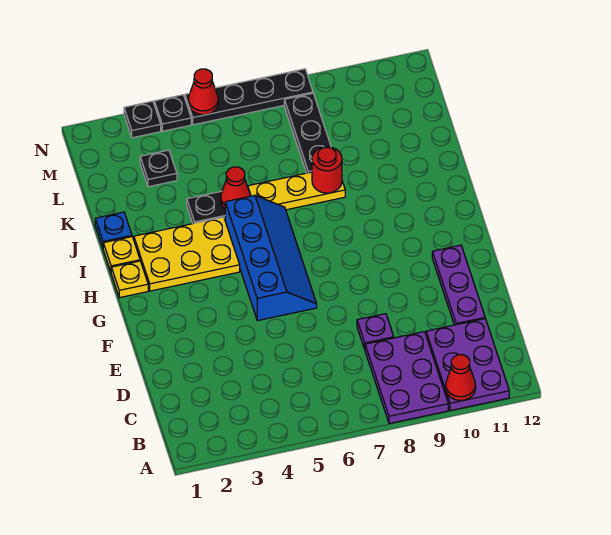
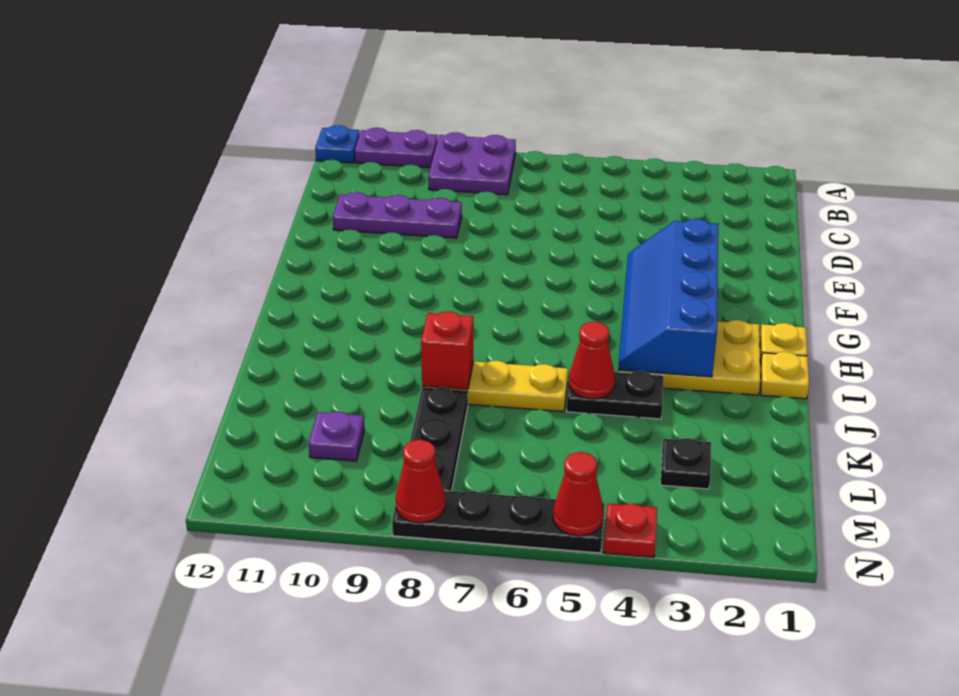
purple plate A8:C9 level 1 -> purple plate A8:B9 level 1
purple plate A10:C11 level 1 -> purple plate A10:A11 level 1
red cone A10 level 2 -> red cone N8 level 2
purple plate D8 level 1 -> purple plate L10 level 1
purple plate D11:F11 level 1 -> purple plate D9:D11 level 1
blue slope F5:I6 level 1 top 5 -> blue slope F3:I4 level 2 top 3
blue plate J1 level 1 -> blue plate A12 level 1
red round brick J8 level 2 -> red brick J8 level 2
black plate N3 level 1 -> none
black plate N4 level 1 -> red plate N4 level 1

